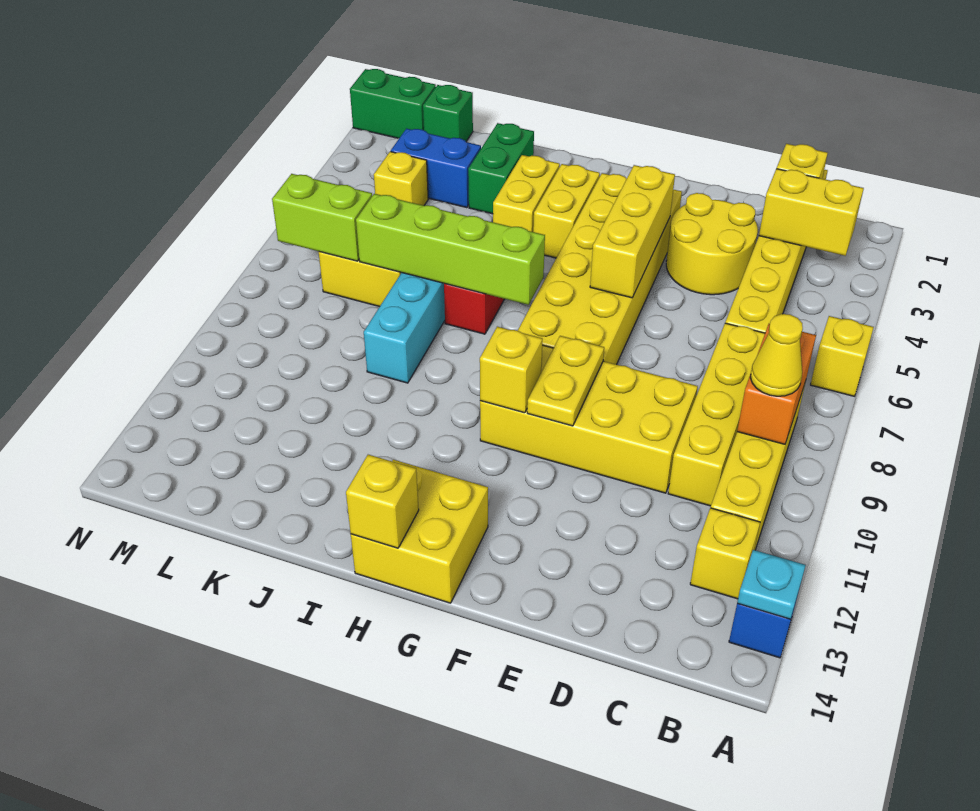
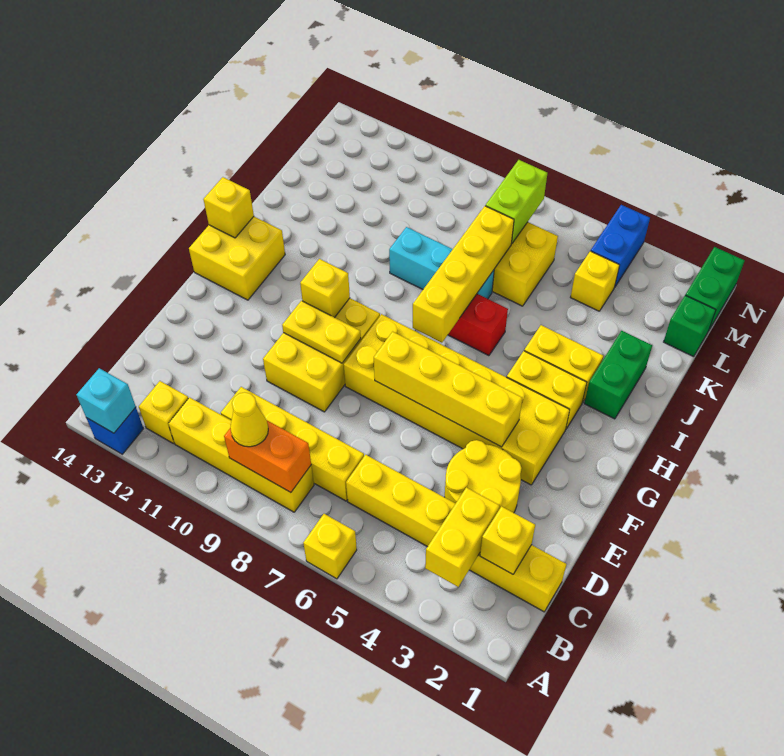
cyan plate A13 level 2 -> cyan brick A13 level 2
yellow brick D9:G10 level 1 -> yellow brick E9:G10 level 1
yellow brick F4:F6 level 2 -> yellow brick F4:F7 level 2
lime brick H7:K7 level 2 -> yellow brick H7:K7 level 2
green brick J2:J3 level 1 -> green brick I2:J2 level 1
blue brick K3:L3 level 1 -> blue brick M4:N4 level 1

